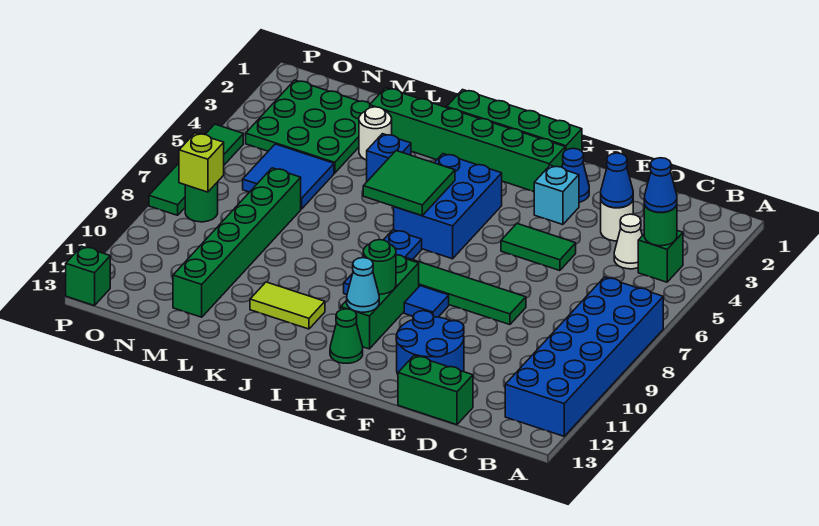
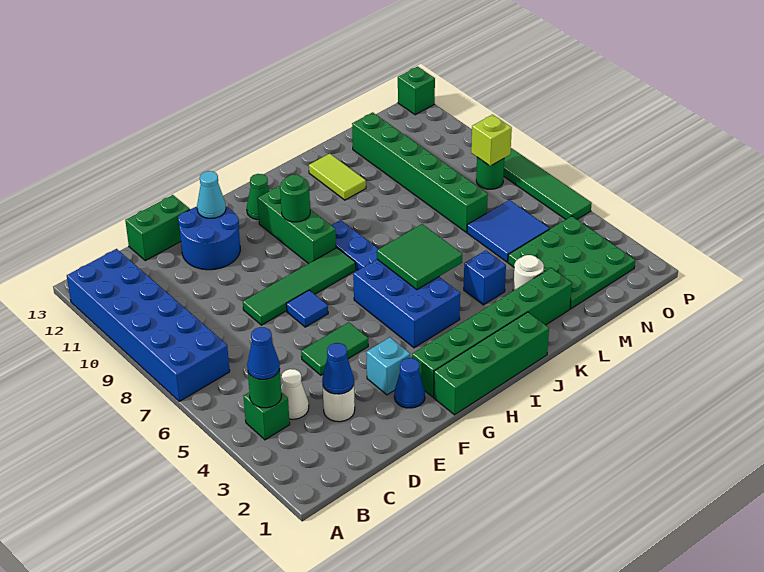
blue tile G9 level 1 -> blue tile F7 level 1
cyan cone H11 level 2 -> cyan cone F12 level 2
lime tile J11:K11 level 1 -> lime tile K11:K12 level 1

